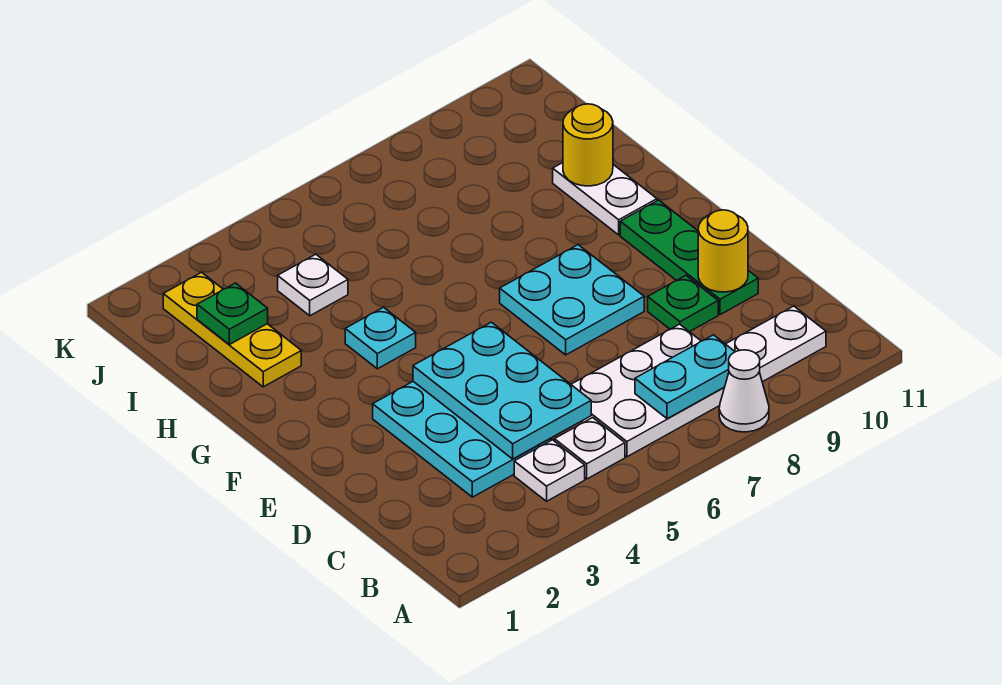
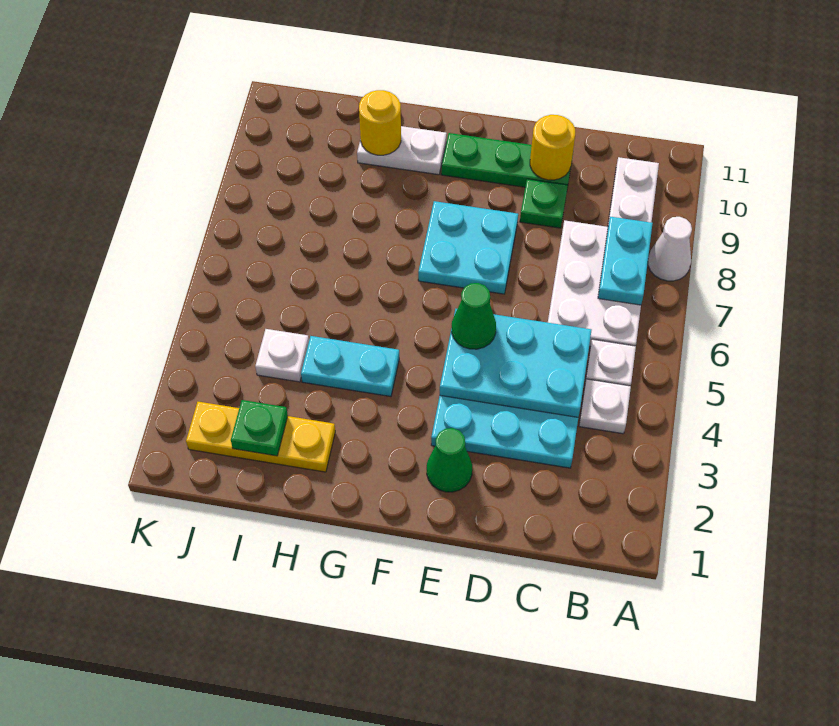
none -> green cone E2 level 1
none -> green cone E5 level 3
cyan plate G4 level 1 -> cyan plate G4:H4 level 1

